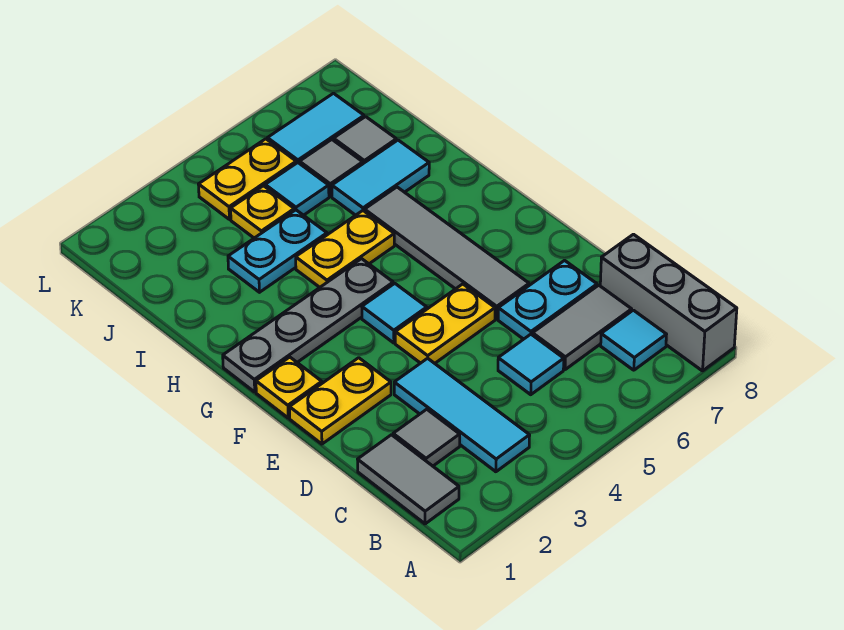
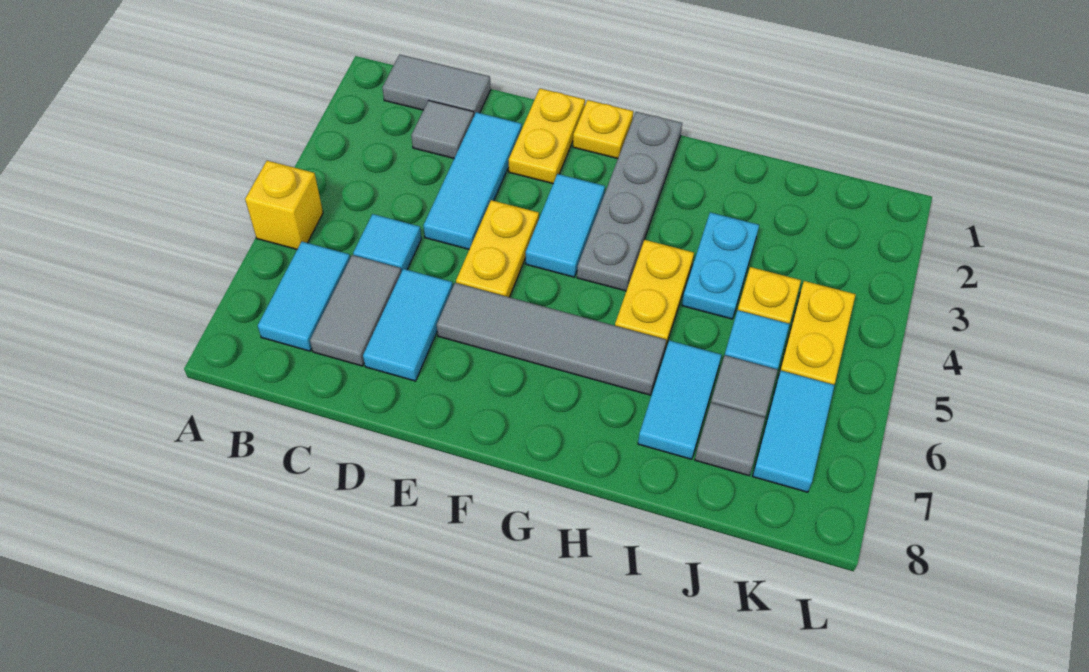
none -> yellow brick A5 level 1
grey brick A8:C8 level 1 -> none
cyan tile B3:D3 level 1 -> cyan tile D2:D4 level 1
cyan tile B7 level 1 -> cyan tile B6:B7 level 1
cyan plate D6:D7 level 1 -> cyan tile D6:D7 level 1
cyan tile F4 level 1 -> cyan tile F3:F4 level 1

